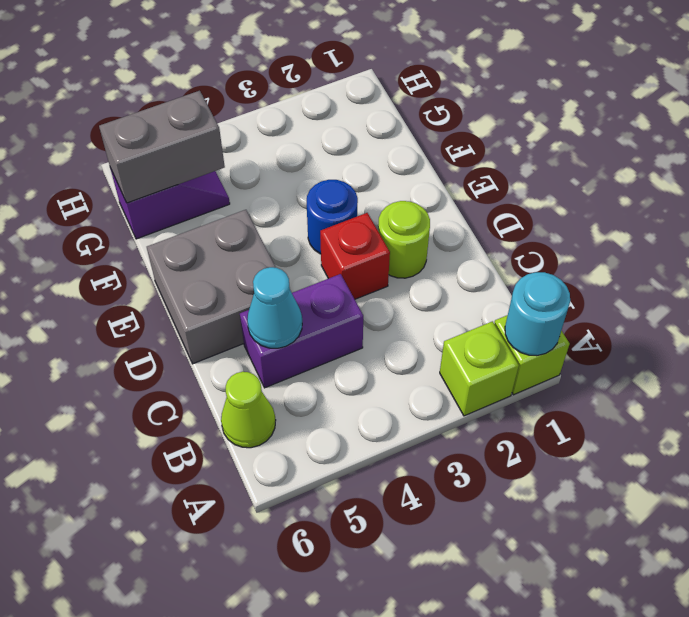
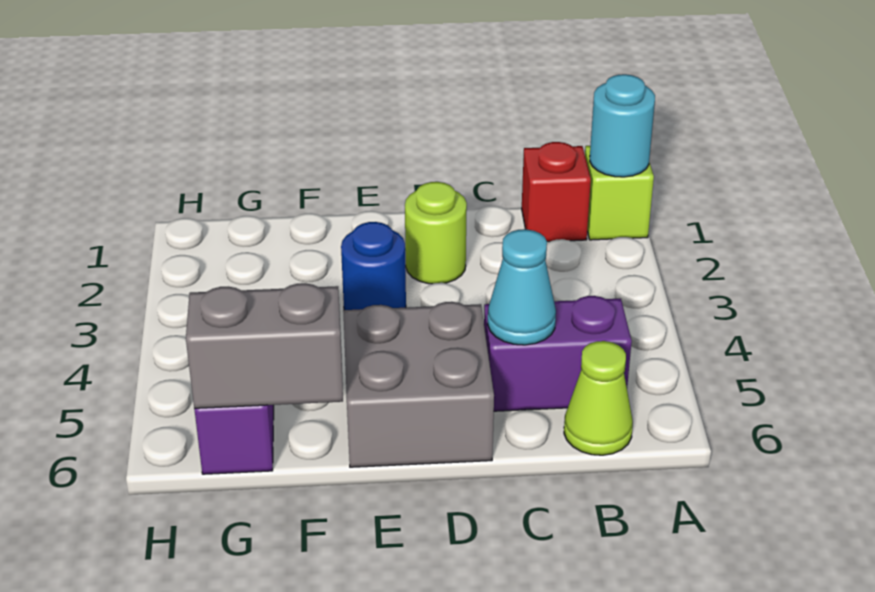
lime brick A2 level 1 -> none
purple brick C4:C5 level 1 -> purple brick B5:C5 level 1
red brick D3 level 1 -> red brick B1 level 1
grey brick G5:G6 level 2 -> grey brick F6:G6 level 2

